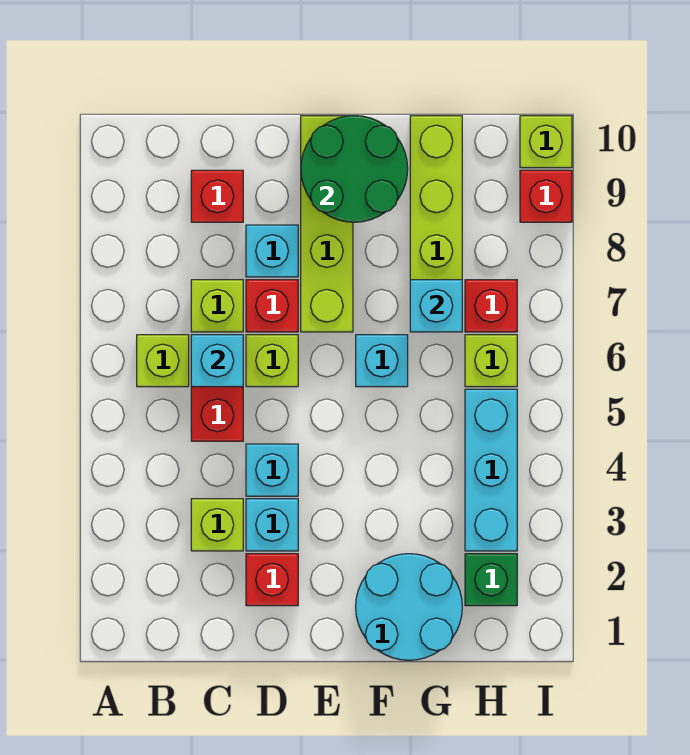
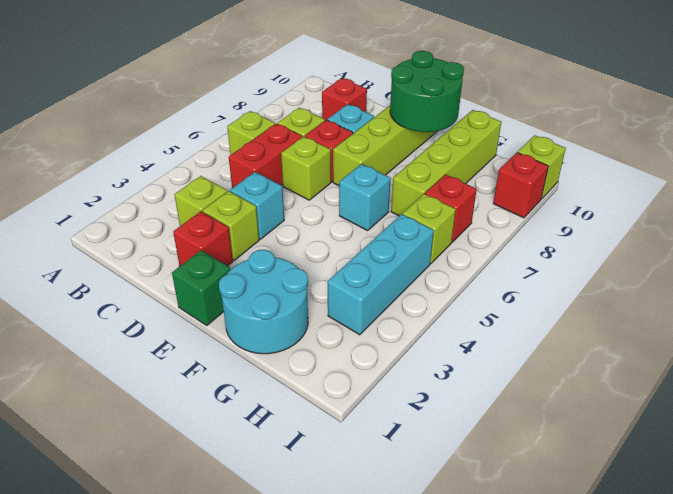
cyan brick C6 level 2 -> none
cyan brick D3 level 1 -> lime brick D3 level 1
cyan brick G7 level 2 -> none
green brick H2 level 1 -> green brick E1 level 1

